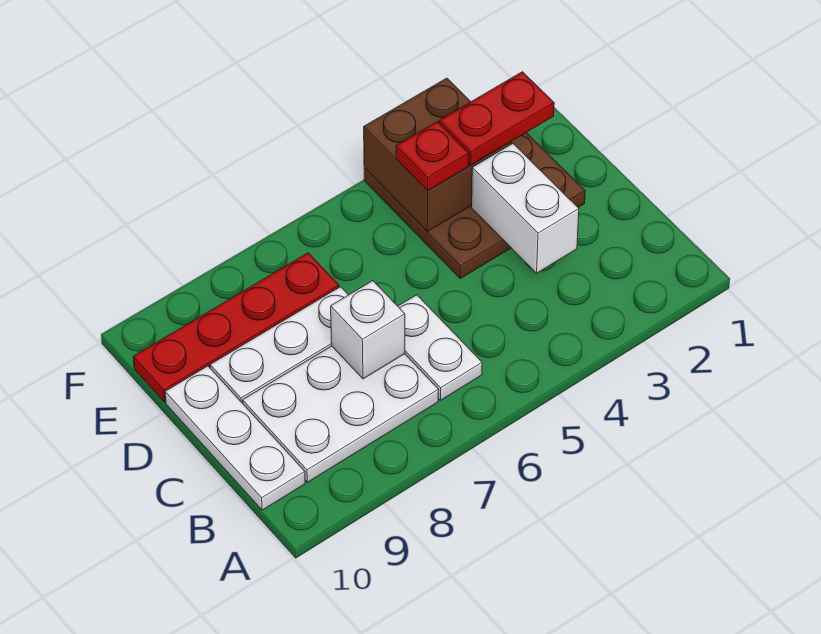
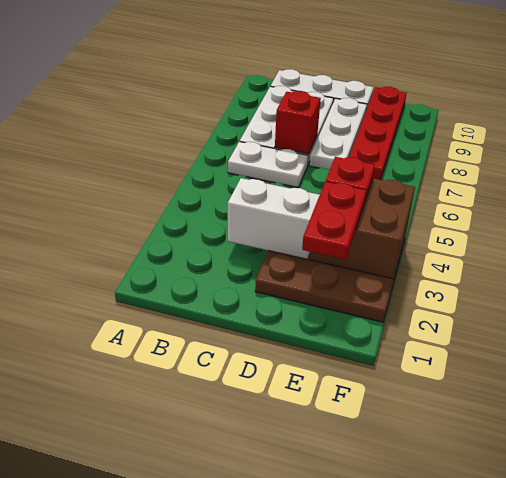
white brick C7 level 2 -> red brick C7 level 2

